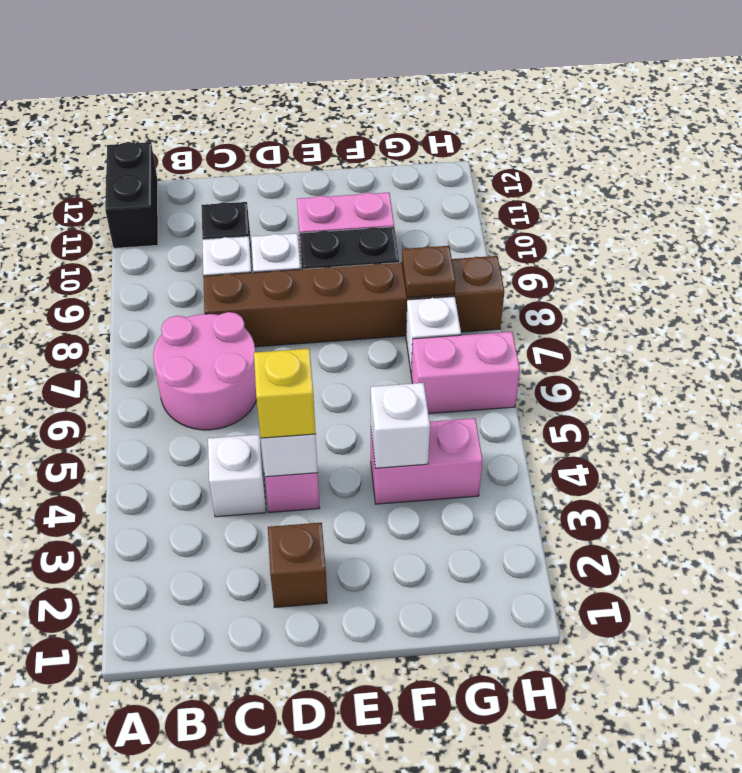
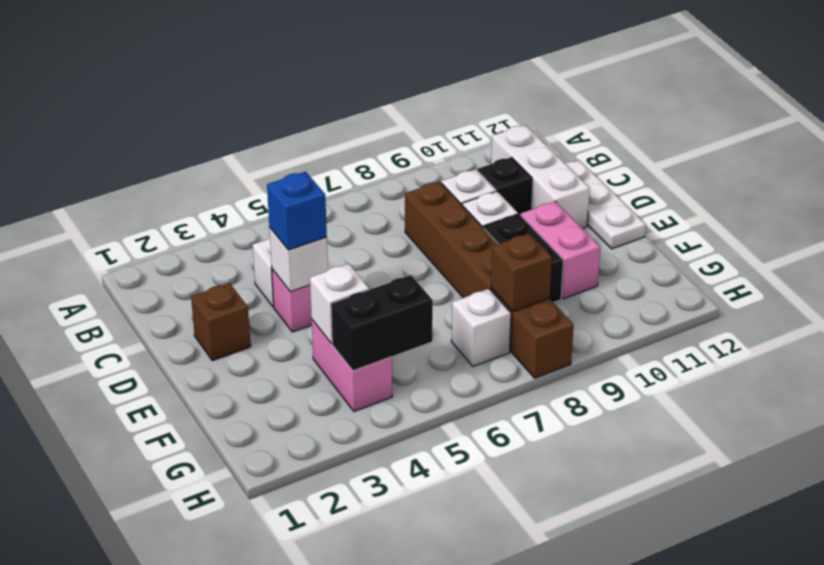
black brick A11:A12 level 1 -> black brick G4:G5 level 2
pink round brick B6:C7 level 1 -> none
none -> white brick B11:D11 level 1
none -> white plate C12:E12 level 1
yellow brick D4 level 3 -> blue brick D4 level 3
pink brick G6:H6 level 1 -> none
brown plate G8 level 2 -> brown brick G8 level 2

